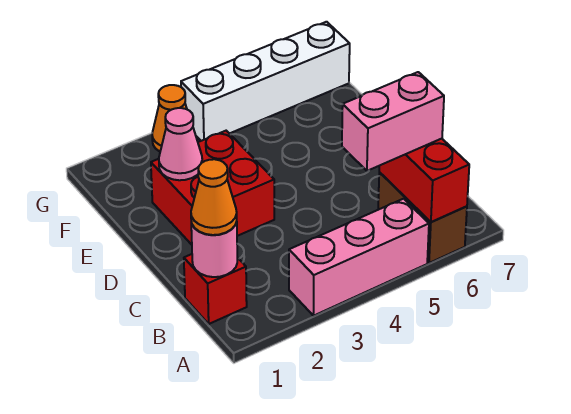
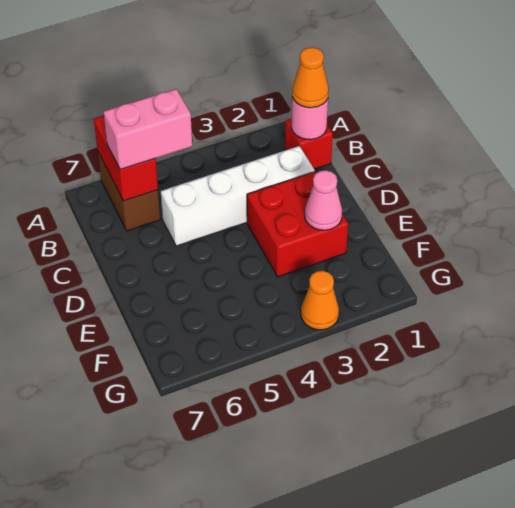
pink brick A3:A5 level 1 -> none
white brick G4:G7 level 1 -> white brick C2:C5 level 1

